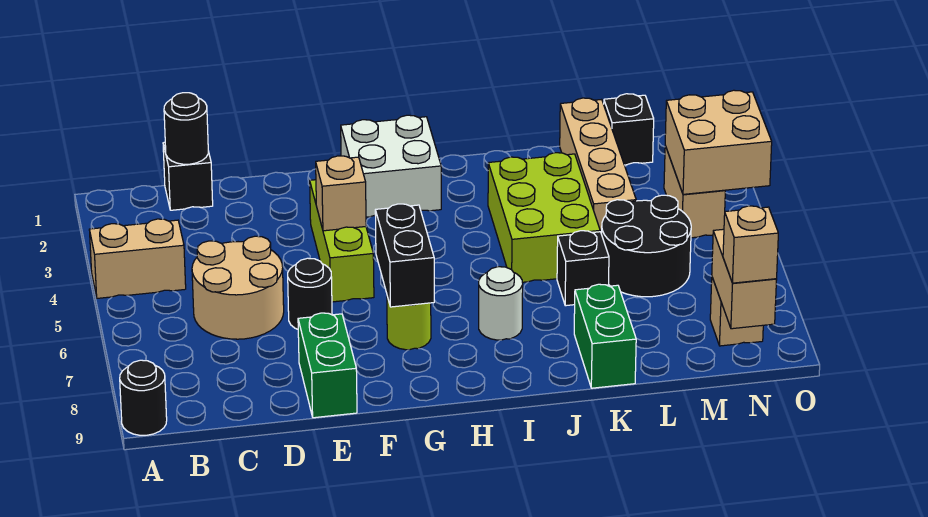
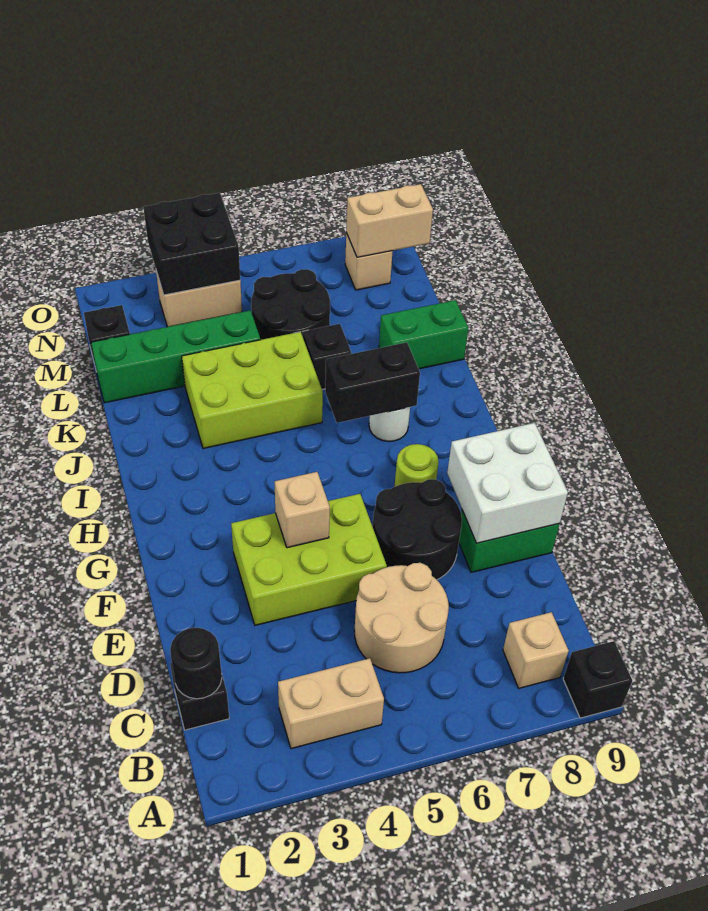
tan brick A4:B4 level 1 -> tan brick B3:B4 level 1
black round brick A9 level 1 -> black brick A9 level 1
black round brick E6 level 1 -> black round brick E6:F7 level 1
lime brick F3:F5 level 1 -> lime brick E3:F5 level 1
white brick G1:H2 level 1 -> white brick E8:F9 level 2
black brick G6:G7 level 2 -> black brick I6:I7 level 2
tan brick L1:L4 level 1 -> green brick L1:L4 level 1
tan brick N3:O4 level 2 -> black brick N3:O4 level 2
tan brick N9 level 3 -> tan brick B8 level 1

